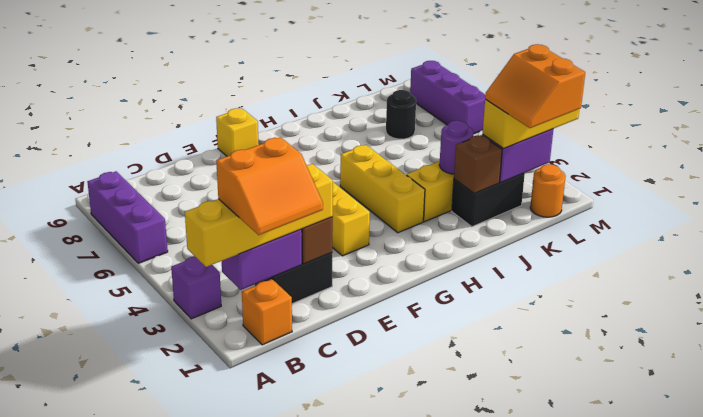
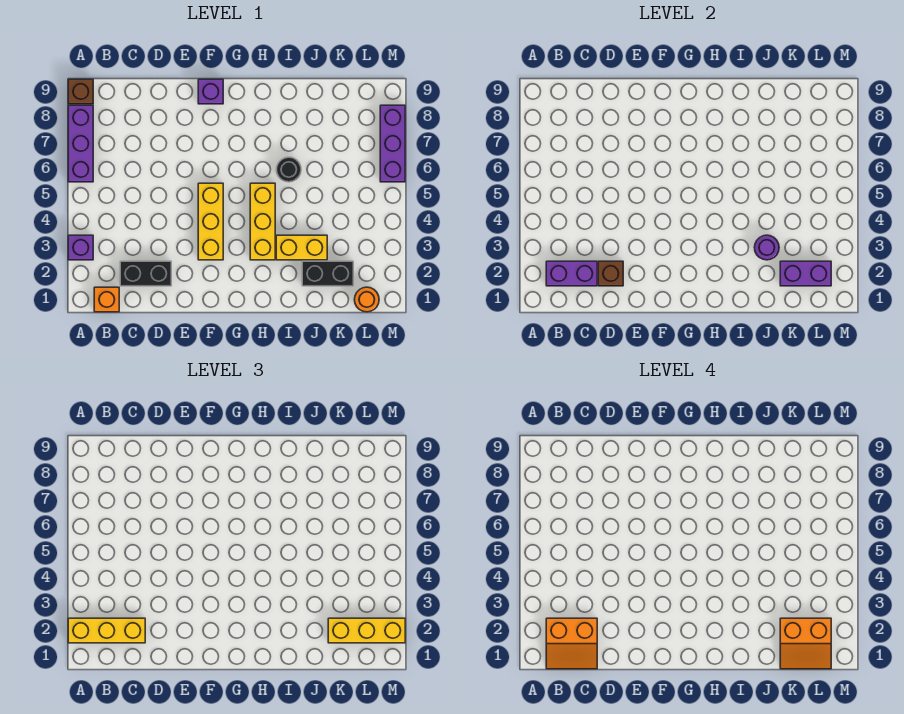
yellow brick A2:D2 level 3 -> yellow brick A2:C2 level 3
yellow brick F9 level 1 -> purple brick F9 level 1
brown brick J2 level 2 -> brown brick A9 level 1
orange slope K1:L2 level 4 top L -> orange slope K1:L2 level 4 top 2
black round brick K7 level 1 -> black round brick I6 level 1

